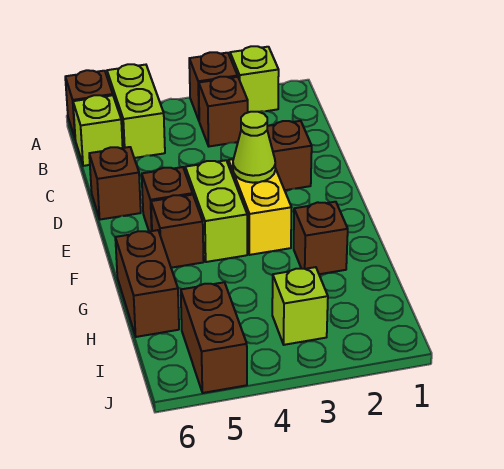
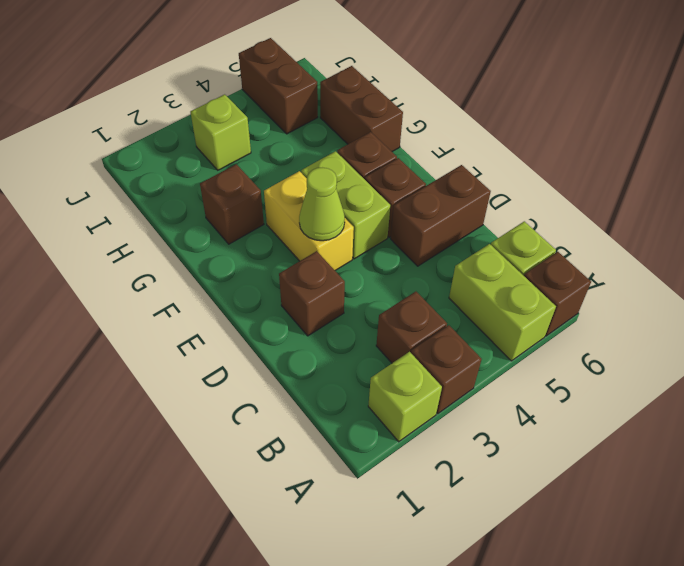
brown brick D6 level 1 -> brown brick D5:D6 level 1

